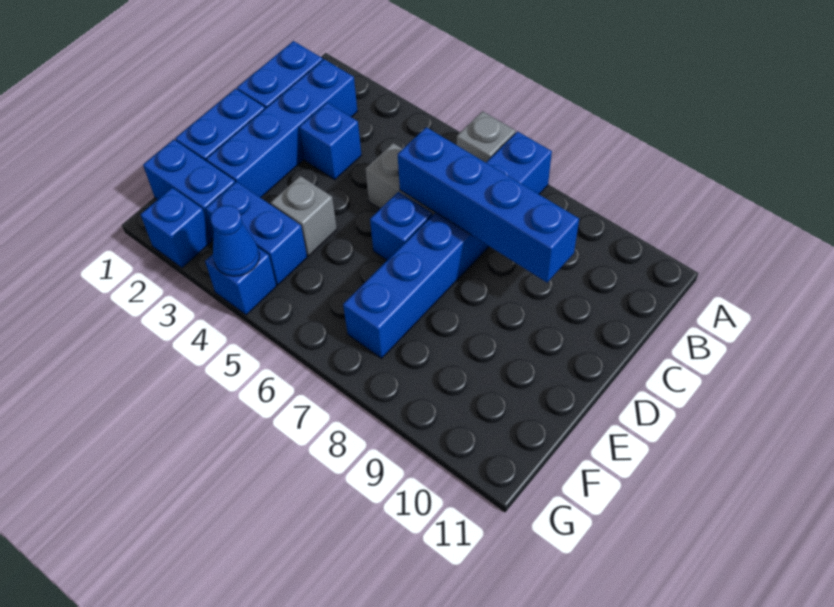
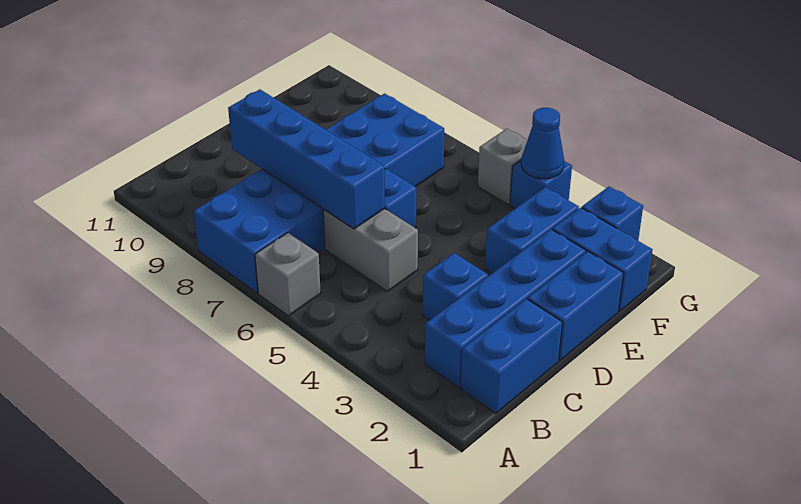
blue brick A7:F7 level 1 -> blue brick A7:F8 level 1
grey brick E4 level 1 -> grey brick G5 level 1
blue brick F3:F4 level 1 -> blue brick E3:F3 level 1

